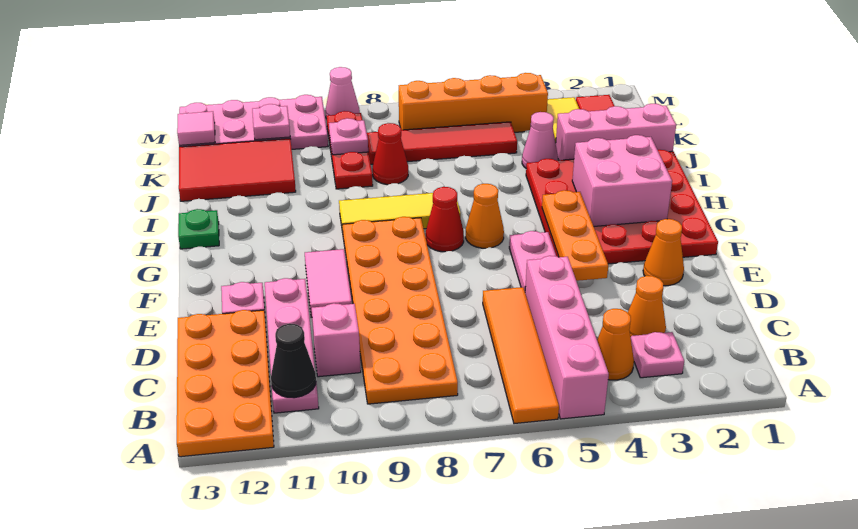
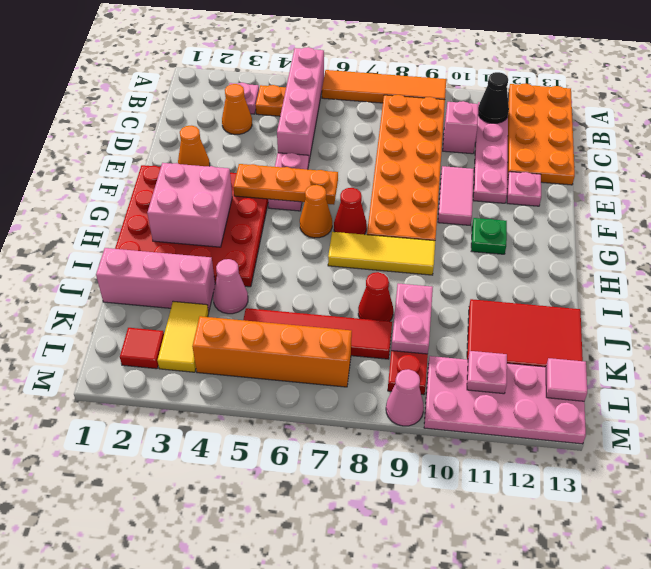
orange tile A6:D6 level 1 -> orange tile A6:A9 level 1
orange cone B4 level 1 -> orange plate B4 level 1
orange plate E4:G4 level 2 -> orange plate F4:F6 level 2
green plate H13 level 1 -> green plate G11 level 1
pink plate K9 level 2 -> pink plate J9:K9 level 2

